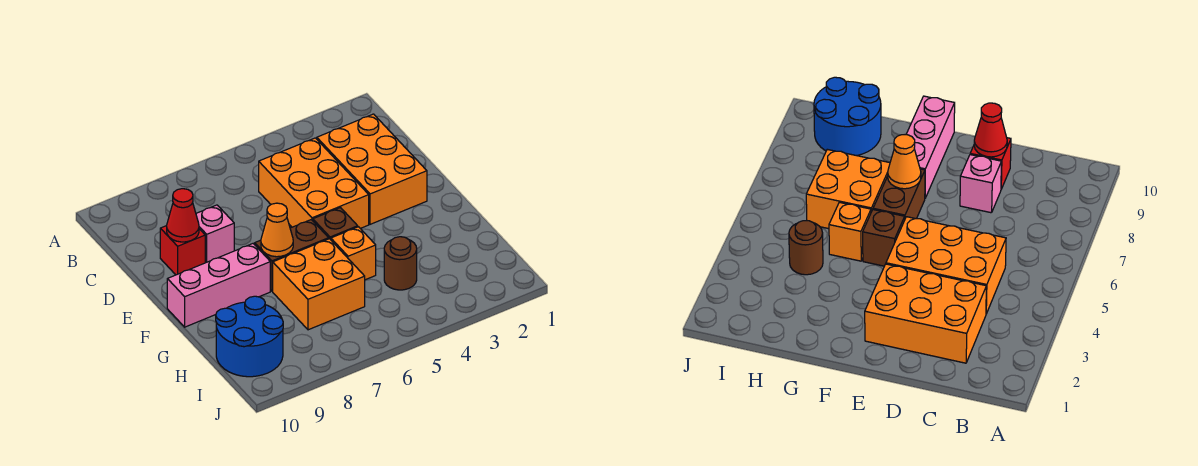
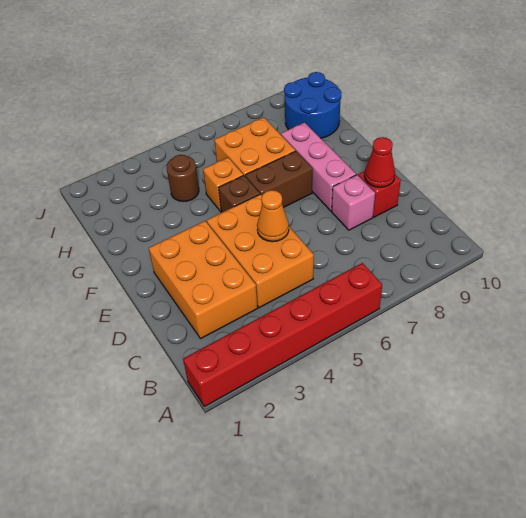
none -> red brick A1:A6 level 1
orange cone F7 level 2 -> orange cone D5 level 2
pink brick F8:F10 level 1 -> pink brick E8:G8 level 1

